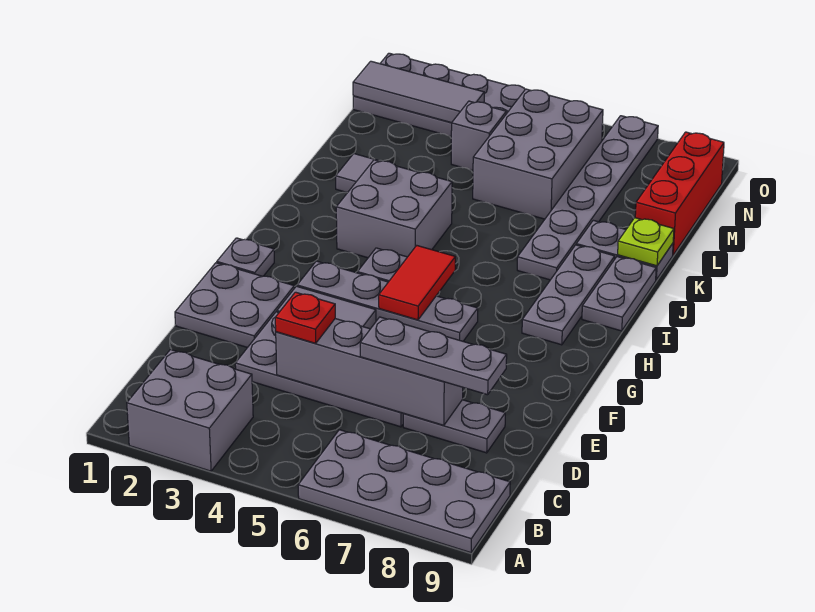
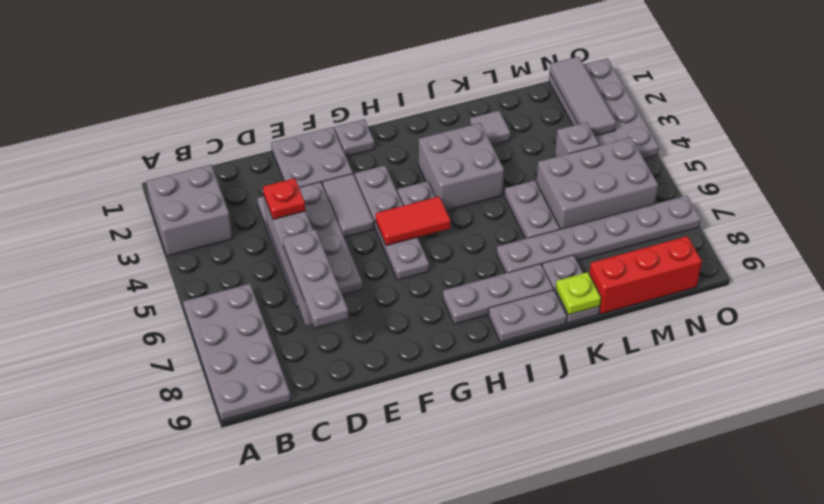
grey plate D7:D8 level 1 -> grey plate K5:K6 level 1

